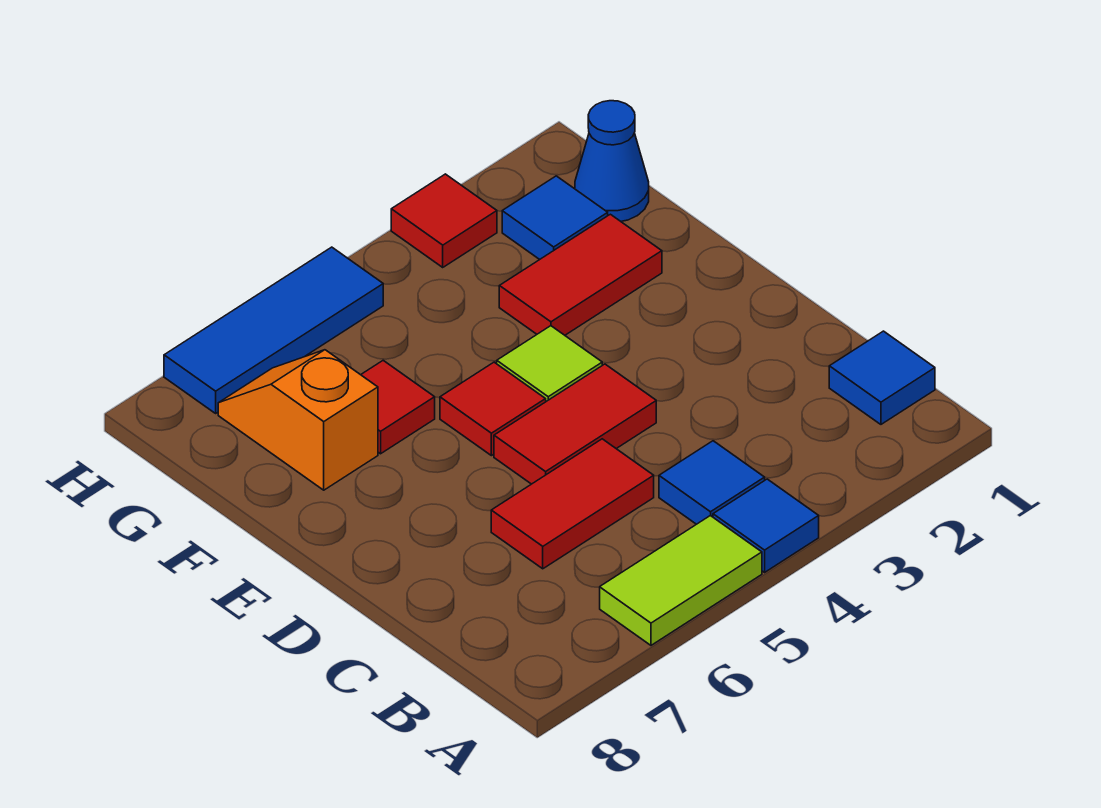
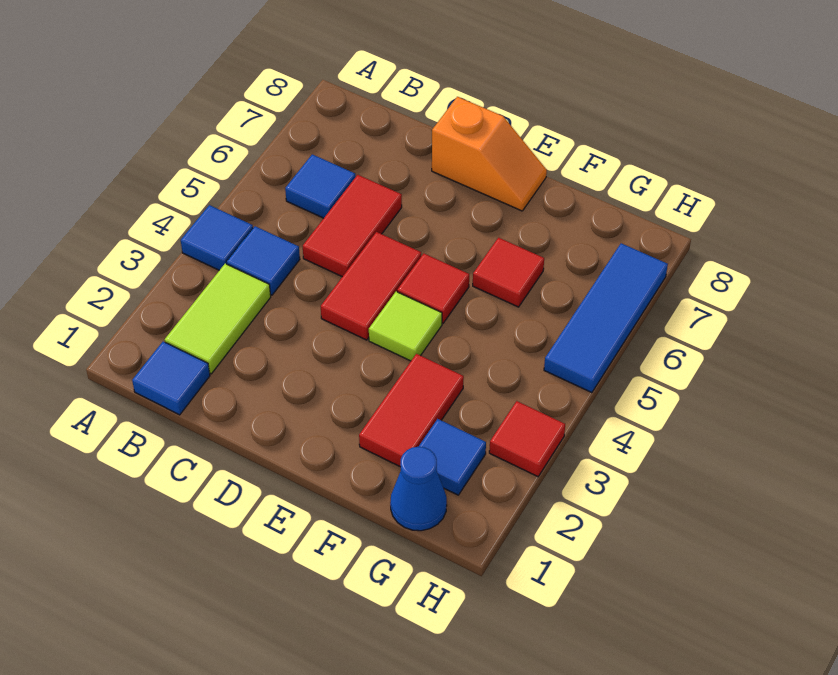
lime tile A5:A6 level 1 -> lime tile B2:B3 level 1
none -> blue tile B6 level 1
orange slope F7:G7 level 1 top F -> orange slope D8:E8 level 1 top D

